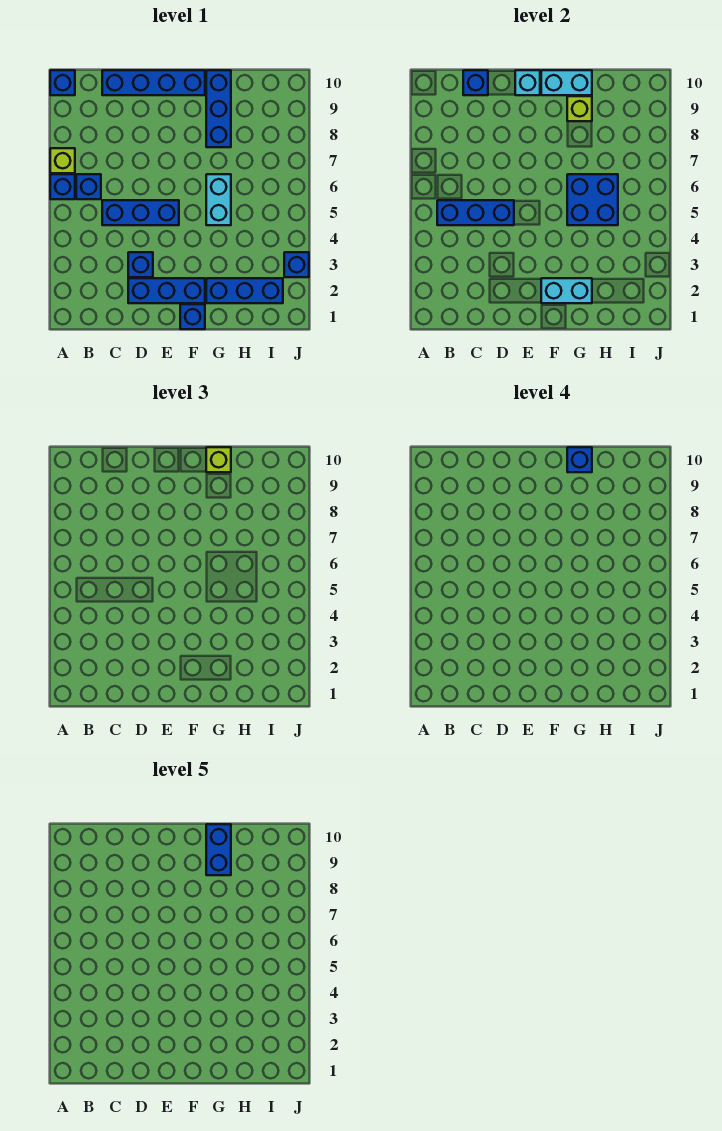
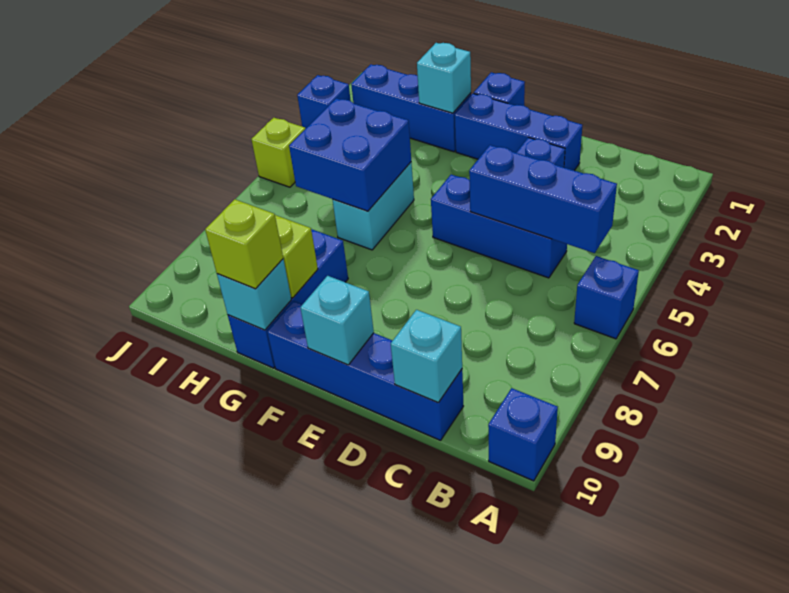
lime brick A7 level 1 -> lime brick J5 level 1
blue brick B6 level 1 -> none
blue brick C10 level 2 -> cyan brick C10 level 2
cyan brick F2:G2 level 2 -> cyan brick G2 level 2
cyan brick F10:G10 level 2 -> cyan brick G10 level 2
blue brick G9:G10 level 5 -> none
blue brick G10 level 4 -> none

